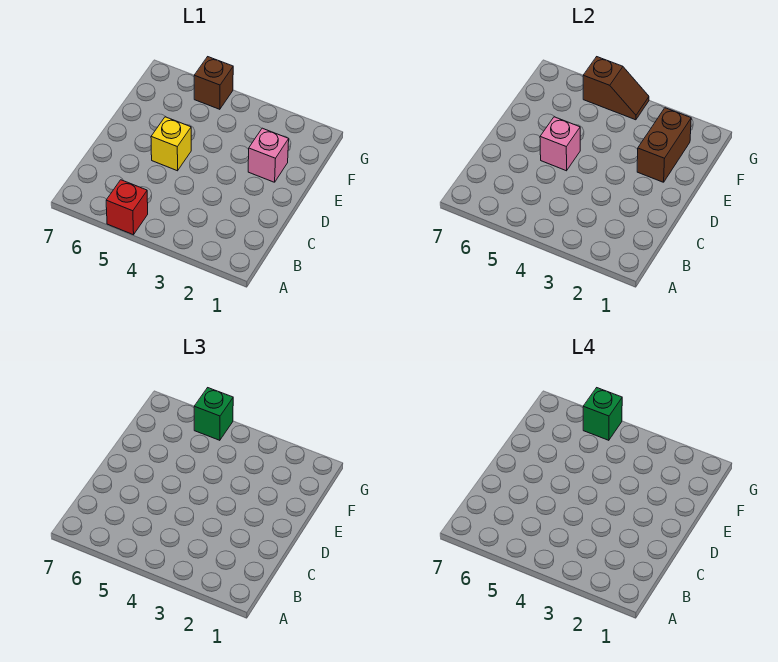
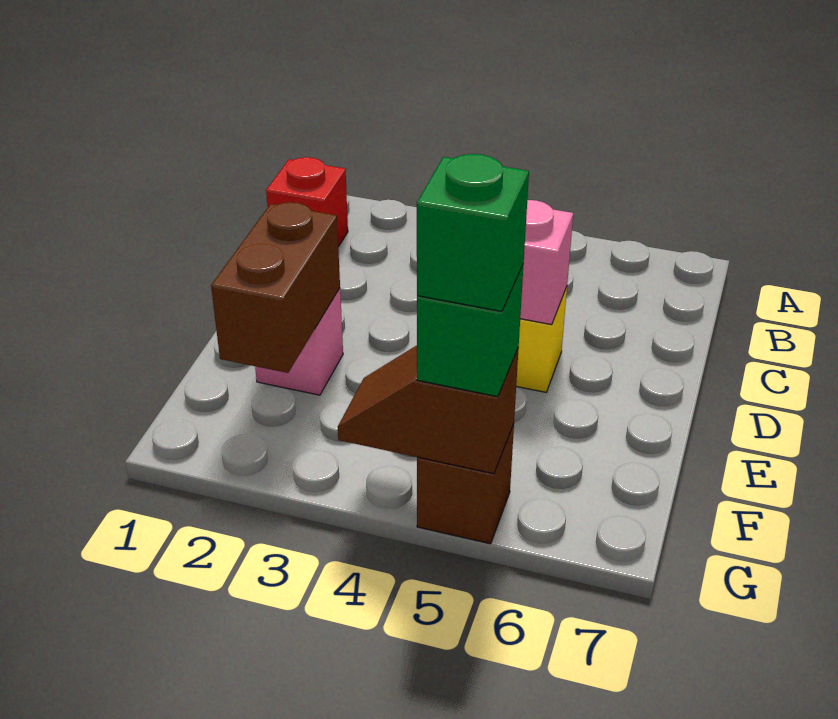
red brick A5 level 1 -> red brick B1 level 1

